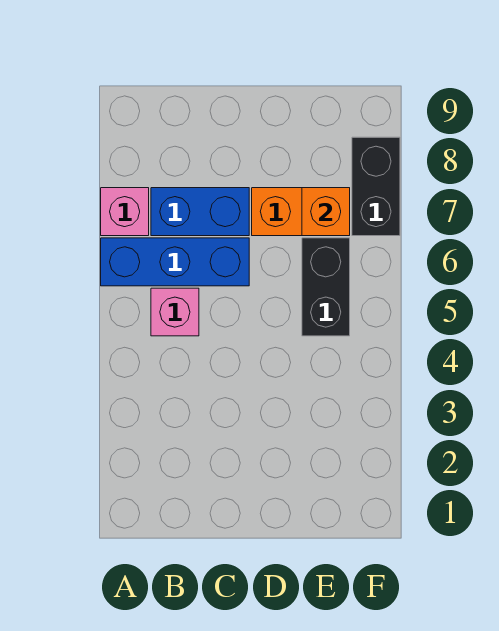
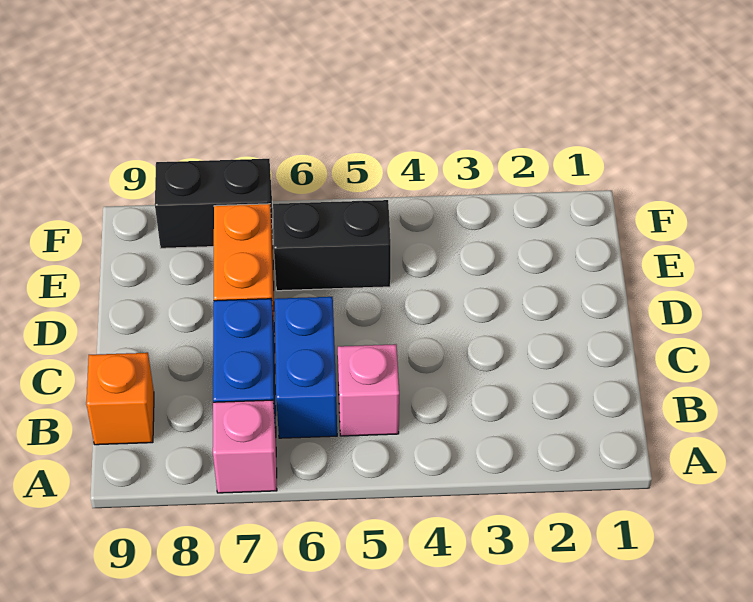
blue brick A6:C6 level 1 -> blue brick B6:C6 level 1
orange brick E7 level 2 -> orange brick B9 level 1

